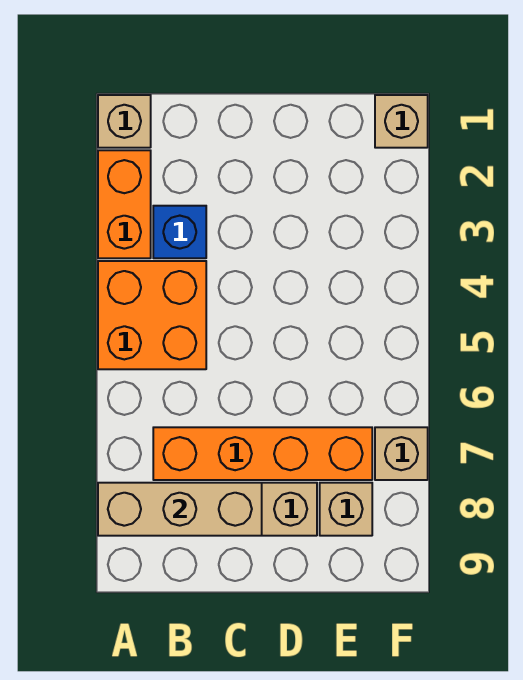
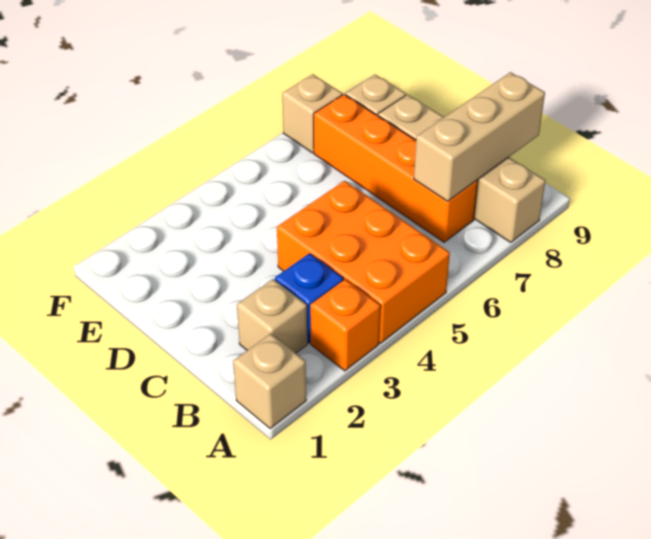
orange brick A2:A3 level 1 -> orange brick A3 level 1
orange brick A4:B5 level 1 -> orange brick A4:C5 level 1
tan brick A8:C8 level 2 -> tan brick B7:B9 level 2
tan brick F1 level 1 -> tan brick B2 level 1

